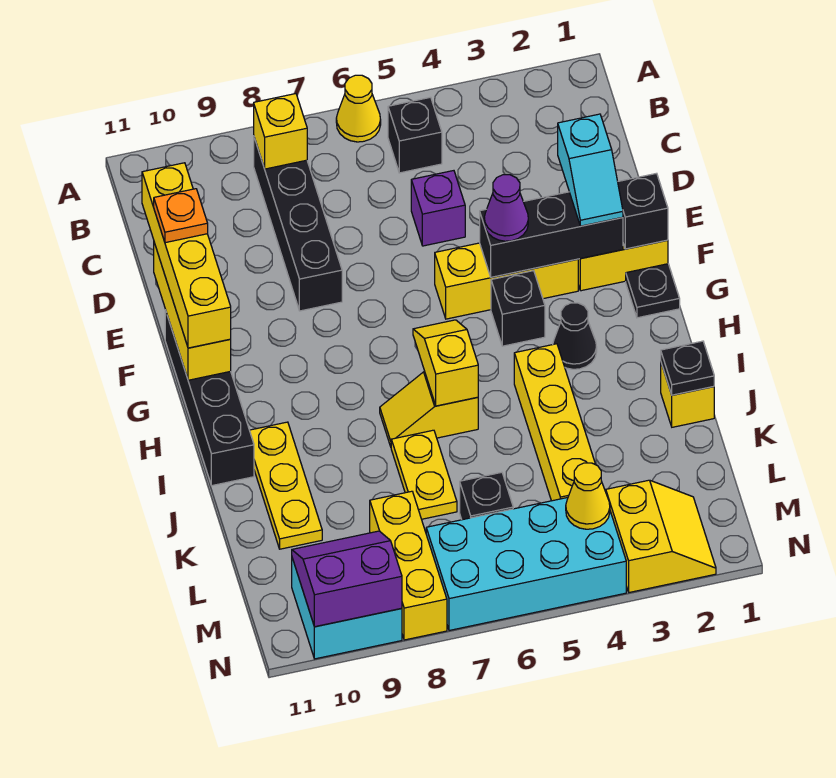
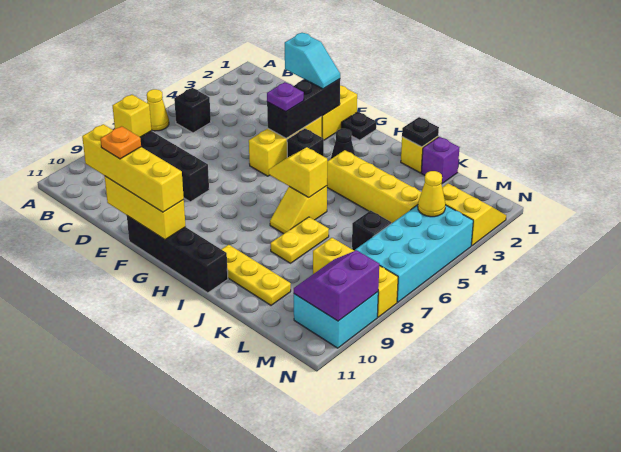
purple brick D5 level 1 -> purple brick K1 level 1
black brick F1 level 2 -> none
purple cone F4 level 3 -> purple plate F4 level 3
yellow plate J7:K7 level 1 -> yellow plate J7:J8 level 1

